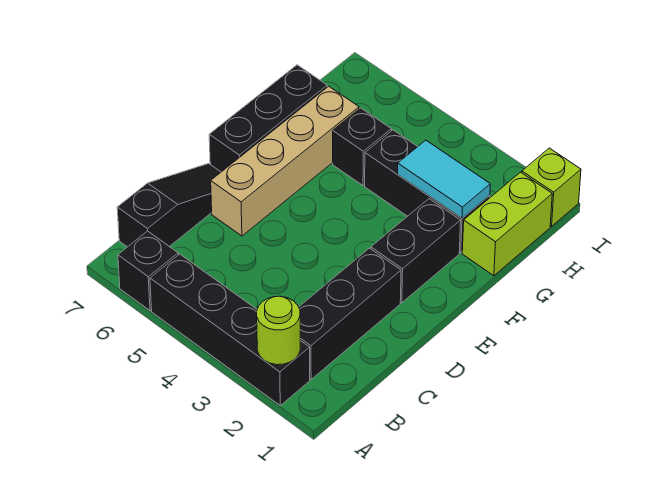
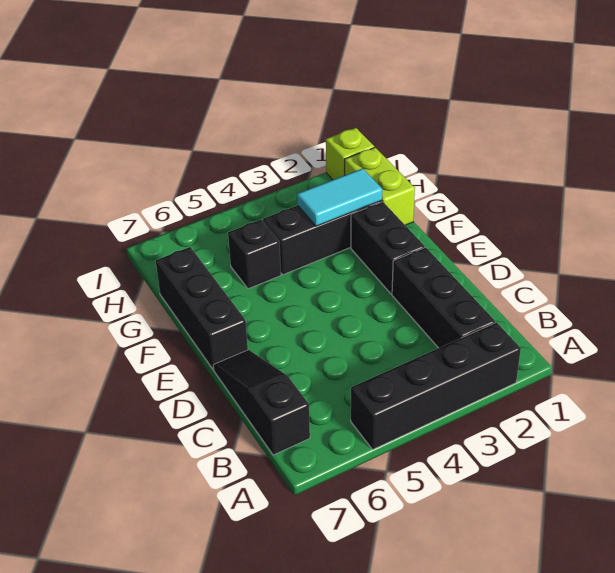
lime round brick A2 level 2 -> none
black brick A6 level 1 -> none
tan brick D6:G6 level 1 -> none

